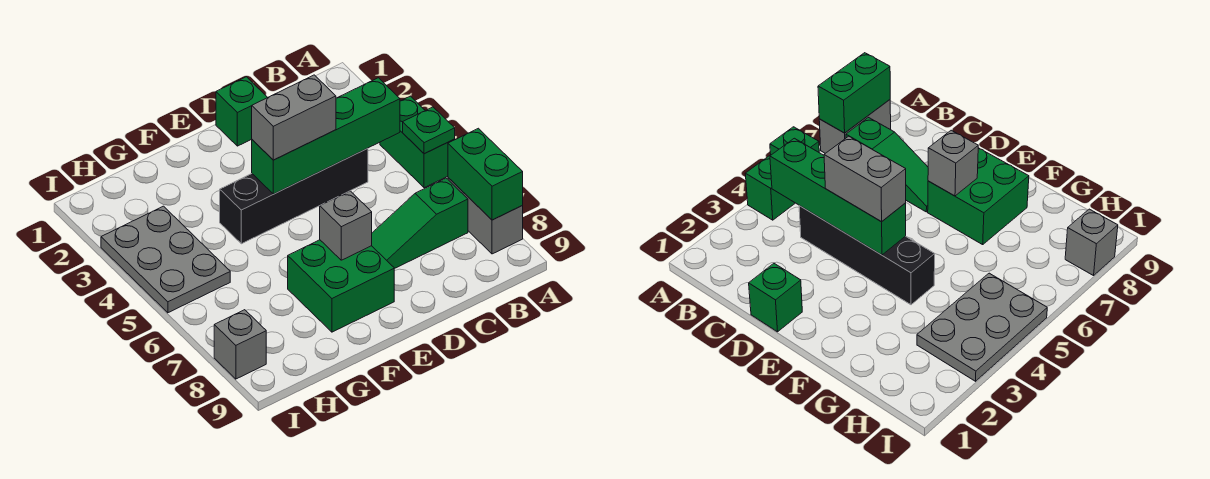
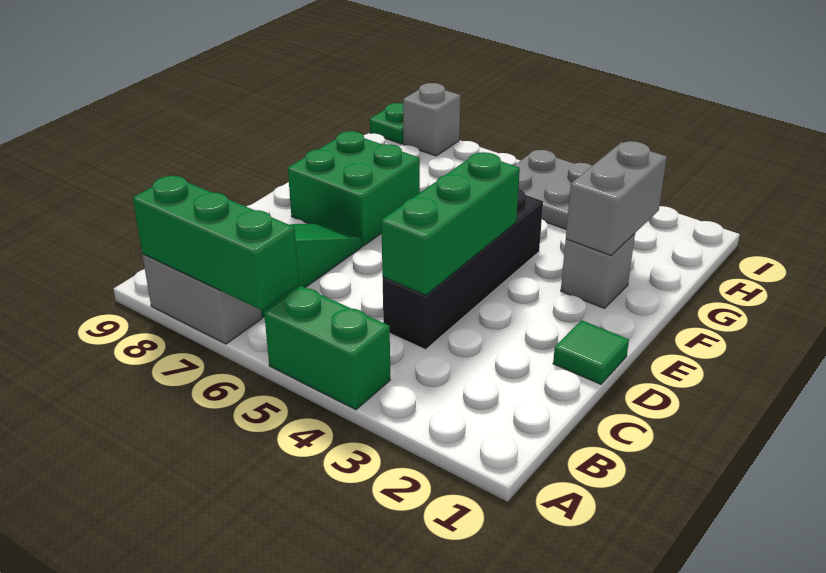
green plate A5 level 2 -> green plate I9 level 1
green brick A7:A8 level 2 -> green brick A6:A8 level 2
green brick B4:E4 level 2 -> green brick C4:E4 level 2
green brick D1 level 1 -> green tile D1 level 1
grey brick D4:E4 level 3 -> grey brick F2:G2 level 2
grey brick E7 level 2 -> grey brick F2 level 1

